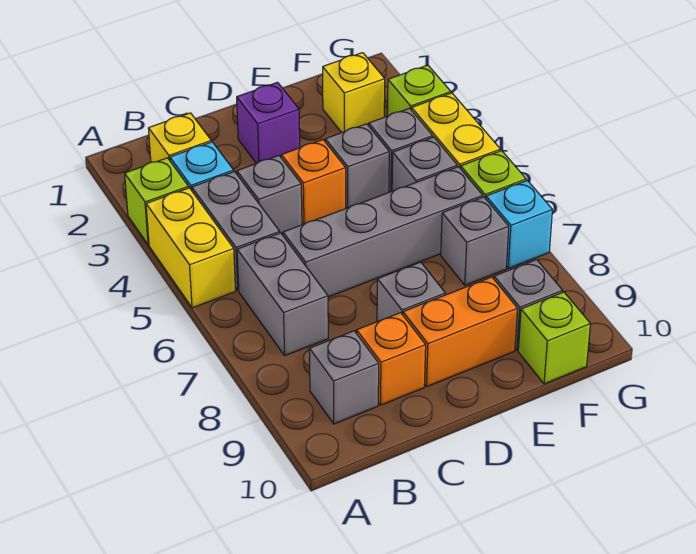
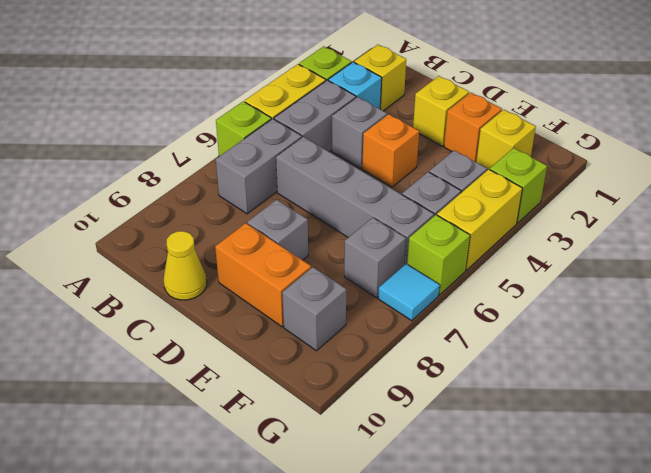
grey brick B9 level 1 -> none
orange brick C9 level 1 -> orange brick E2 level 1
none -> yellow cone C10 level 1
purple brick D2 level 1 -> yellow brick D2 level 1
grey brick E4 level 1 -> none
lime brick F10 level 1 -> lime brick A6 level 1
cyan brick G7 level 1 -> cyan tile G7 level 1

